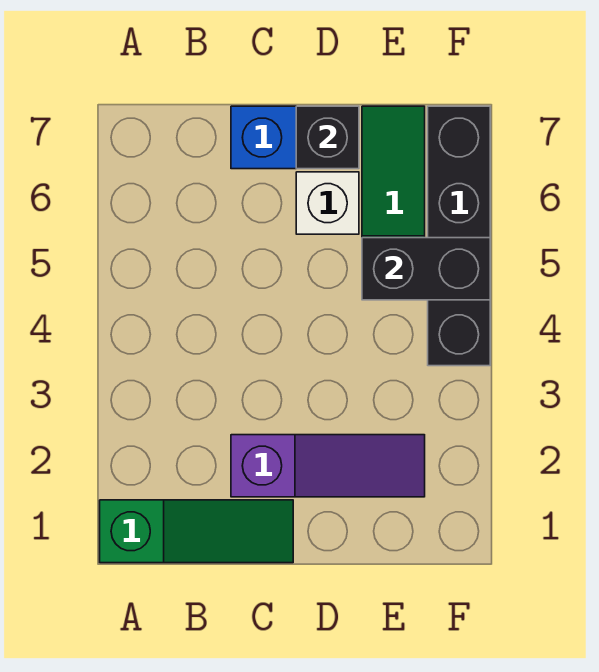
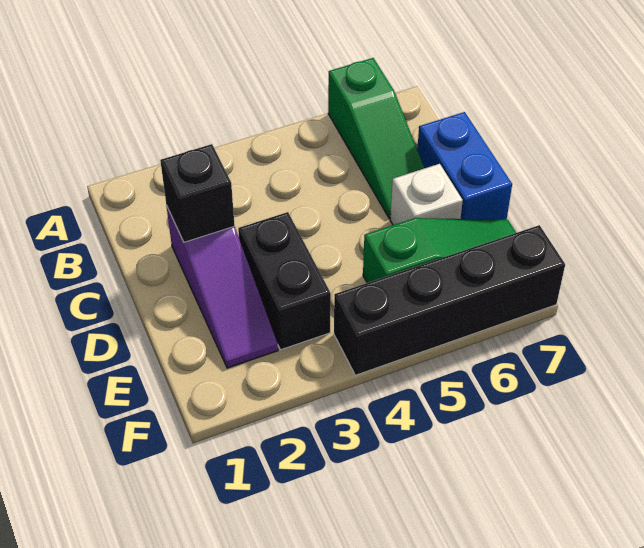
green slope A1:C1 level 1 top A -> green slope A6:C6 level 1 top A
black brick D7 level 2 -> black brick C2 level 2
black brick E5:F5 level 2 -> black brick D3:E3 level 1

